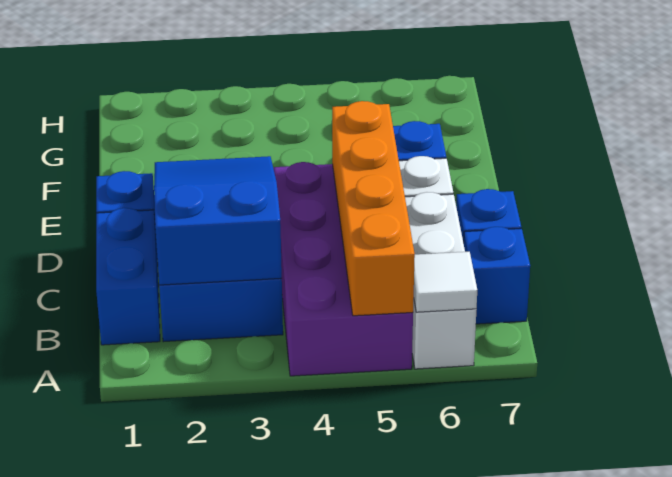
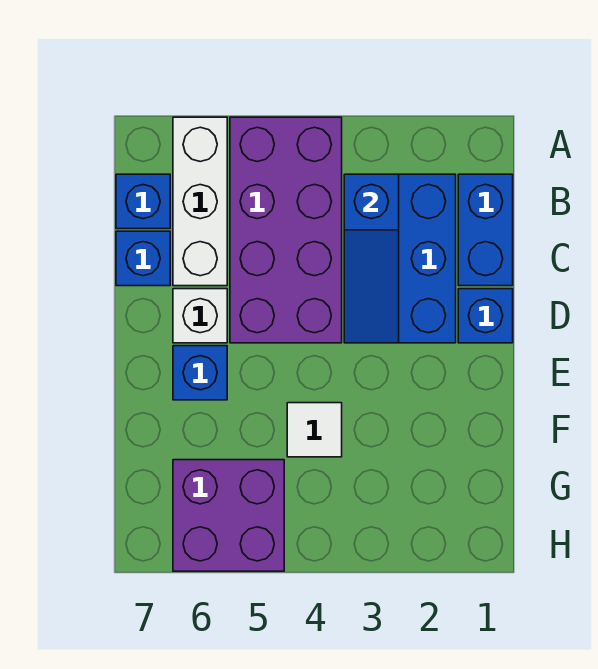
orange brick A5:D5 level 2 -> none
white tile A6 level 2 -> white tile F4 level 1
blue slope B2:D3 level 2 top B -> blue slope B3:D3 level 2 top B
none -> purple brick G5:H6 level 1

